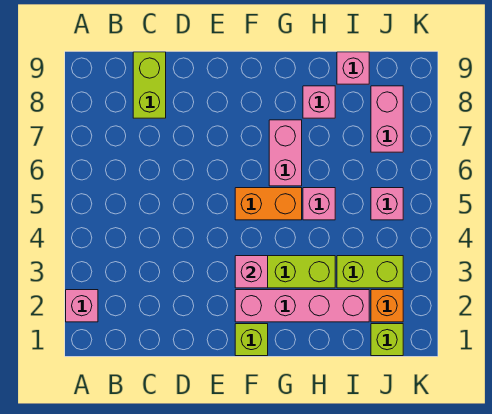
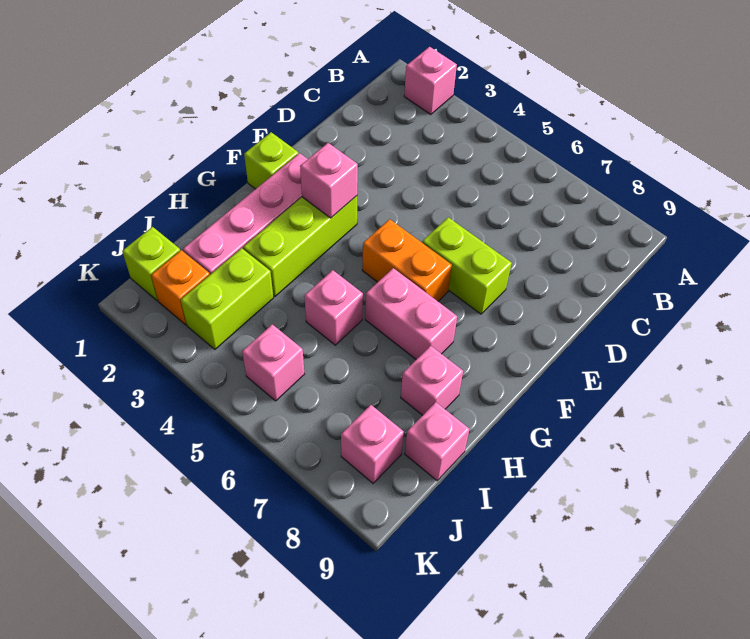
lime brick C8:C9 level 1 -> lime brick E6:E7 level 1
orange brick F5:G5 level 1 -> orange brick F5:F6 level 1
pink brick J7:J8 level 1 -> pink brick J8 level 1

